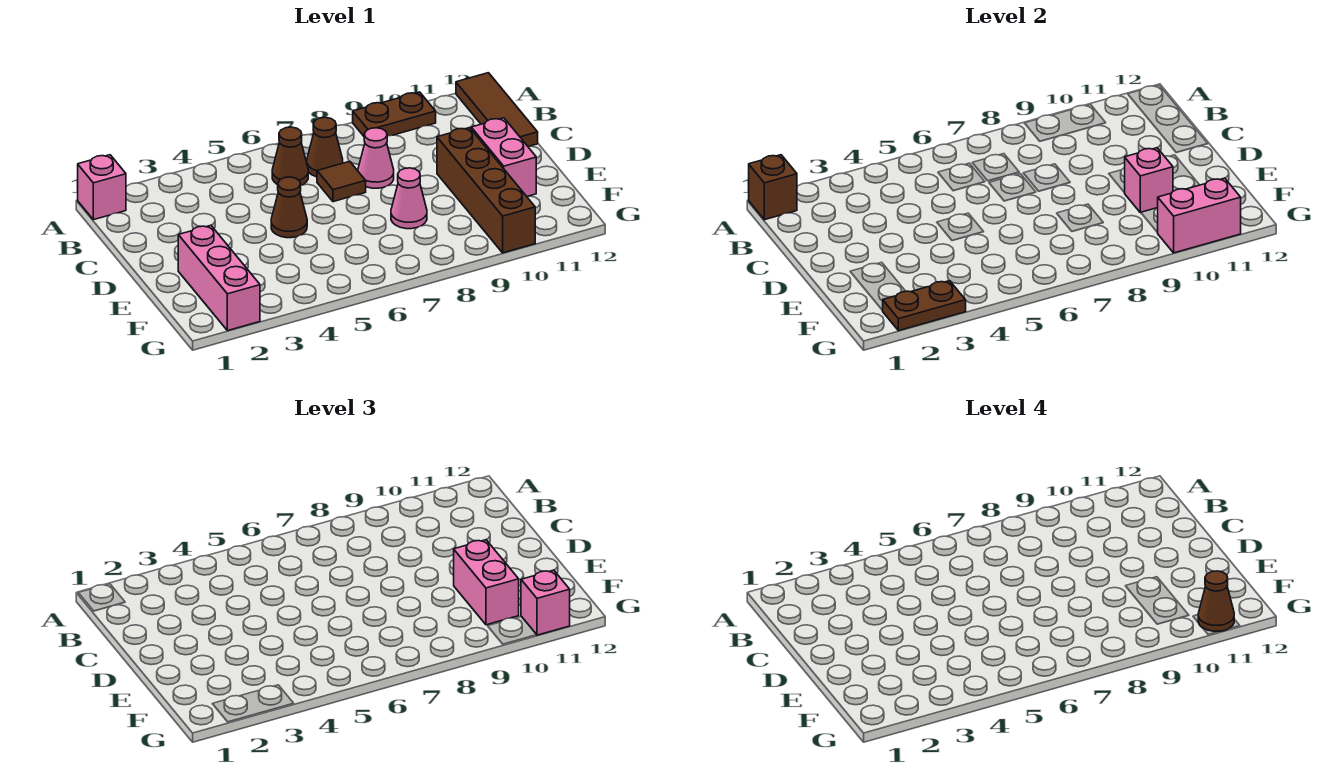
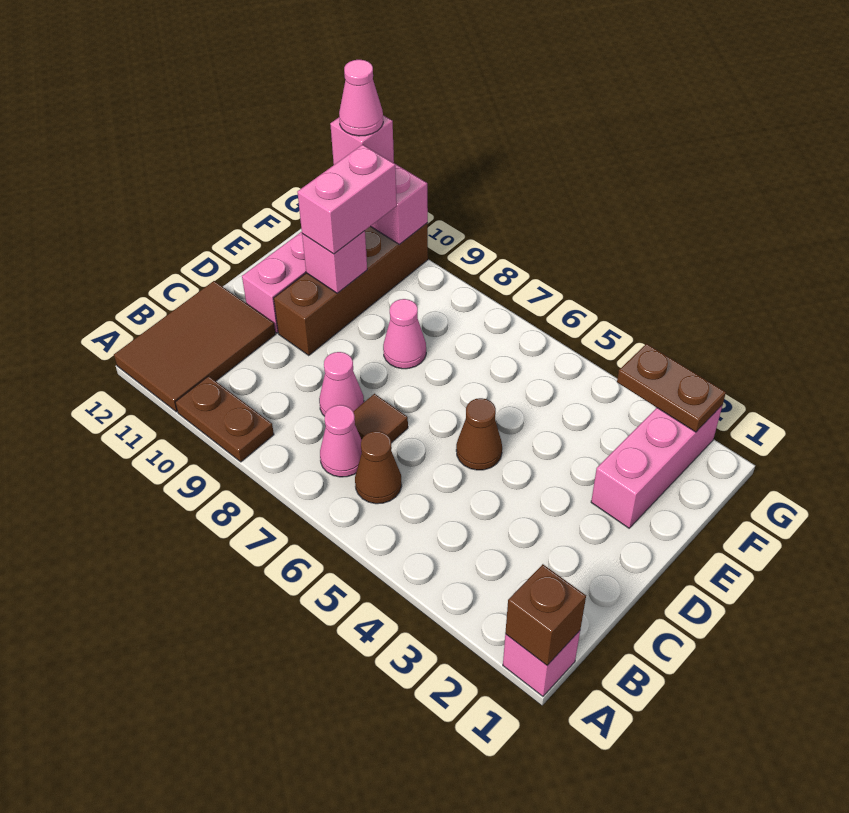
brown tile A12:C12 level 1 -> brown tile A11:C12 level 1
brown cone B7 level 1 -> pink cone B7 level 1
brown cone G11 level 4 -> pink cone G11 level 4

